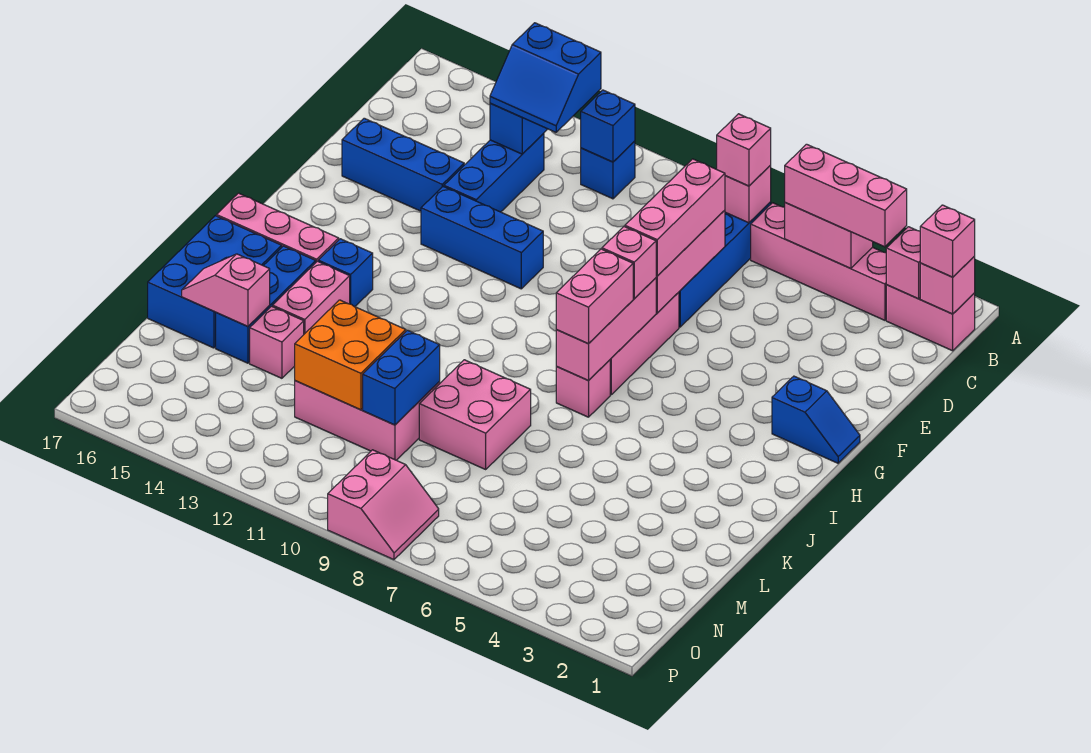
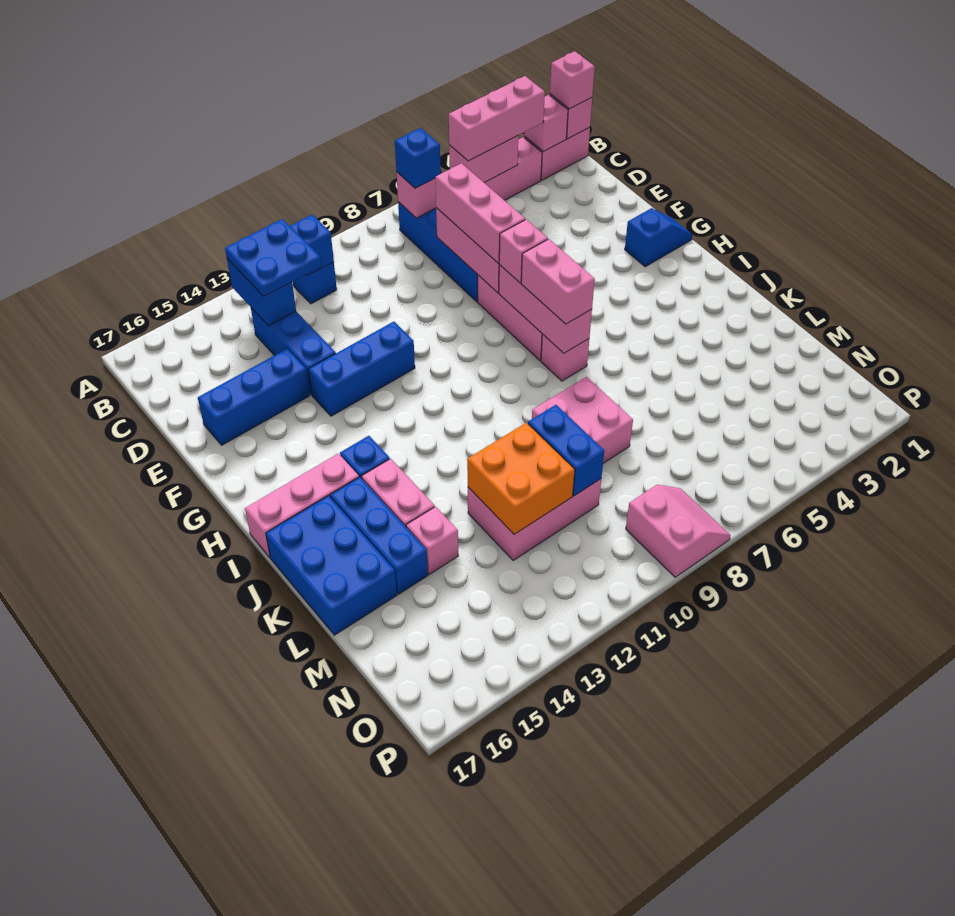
pink brick B7 level 3 -> blue brick B7 level 3
blue slope B12:C13 level 3 top B -> blue plate B12:C13 level 3
pink slope L15:L16 level 2 top 15 -> none

